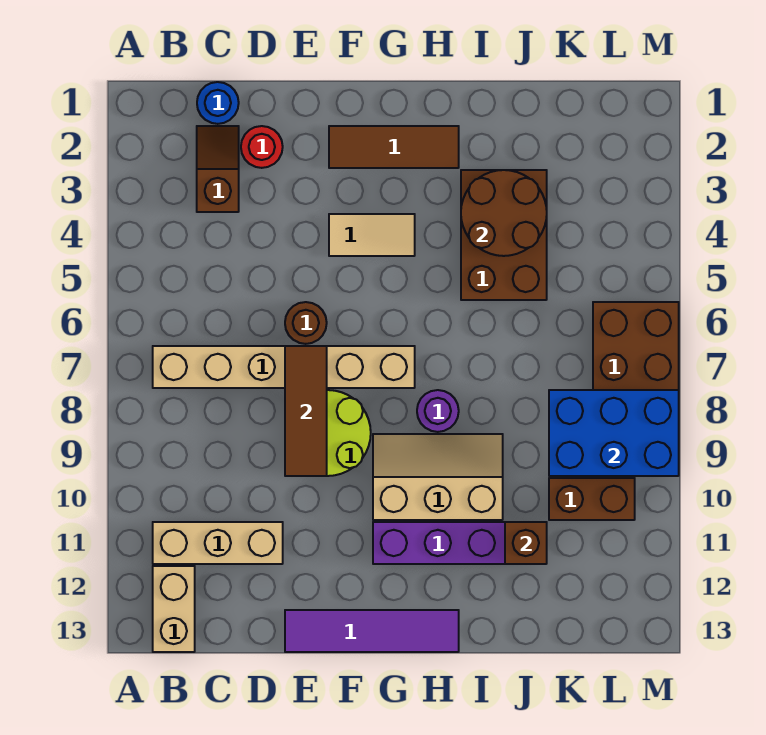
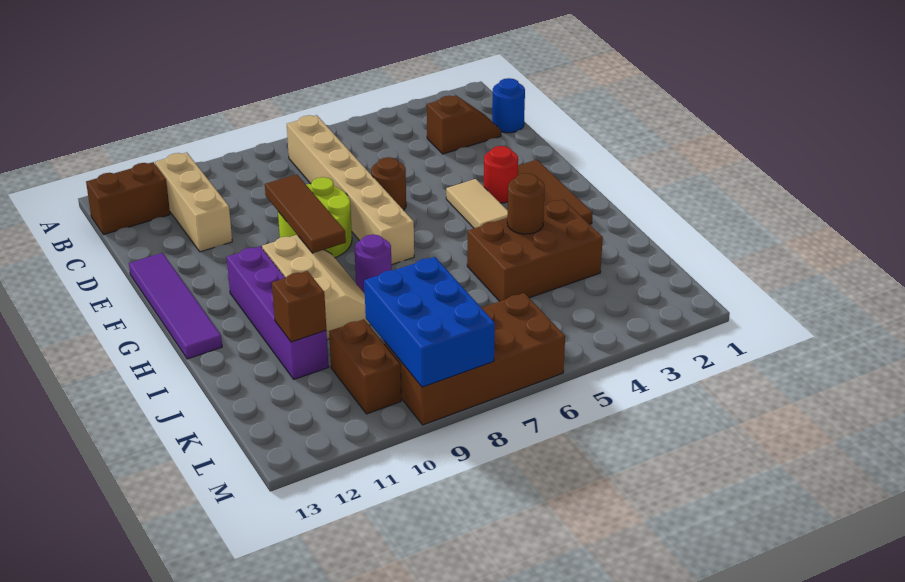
tan brick B12:B13 level 1 -> brown brick B12:B13 level 1
red round brick D2 level 1 -> red round brick F3 level 1
brown tile E7:E9 level 2 -> brown tile E9:G9 level 2
brown round brick I3:J4 level 2 -> brown round brick I4 level 2

